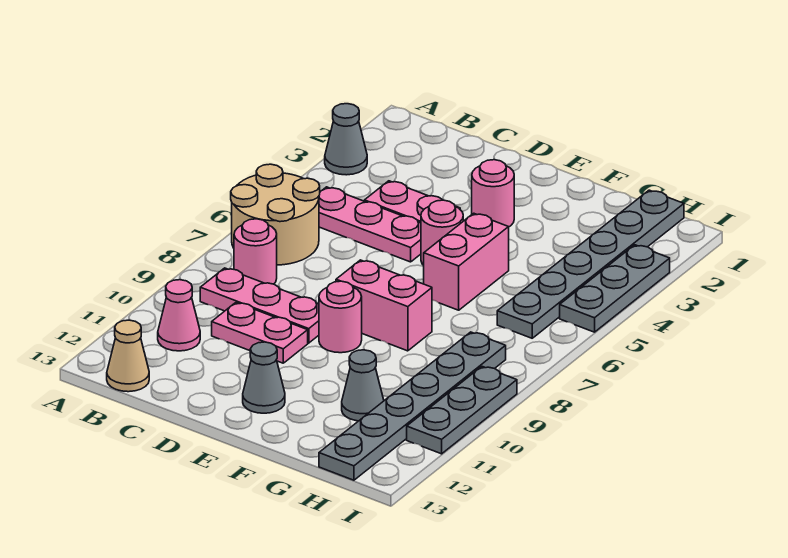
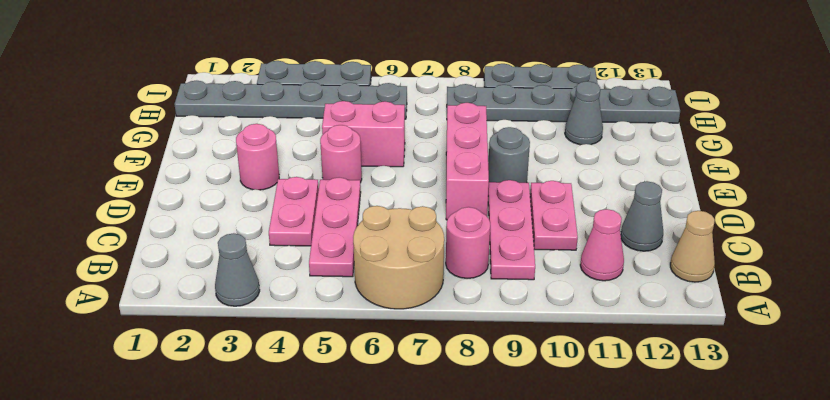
pink brick E8:F8 level 1 -> pink brick D8:F8 level 1
pink round brick E9 level 1 -> grey round brick E9 level 1
grey cone E12 level 1 -> grey cone C12 level 1

